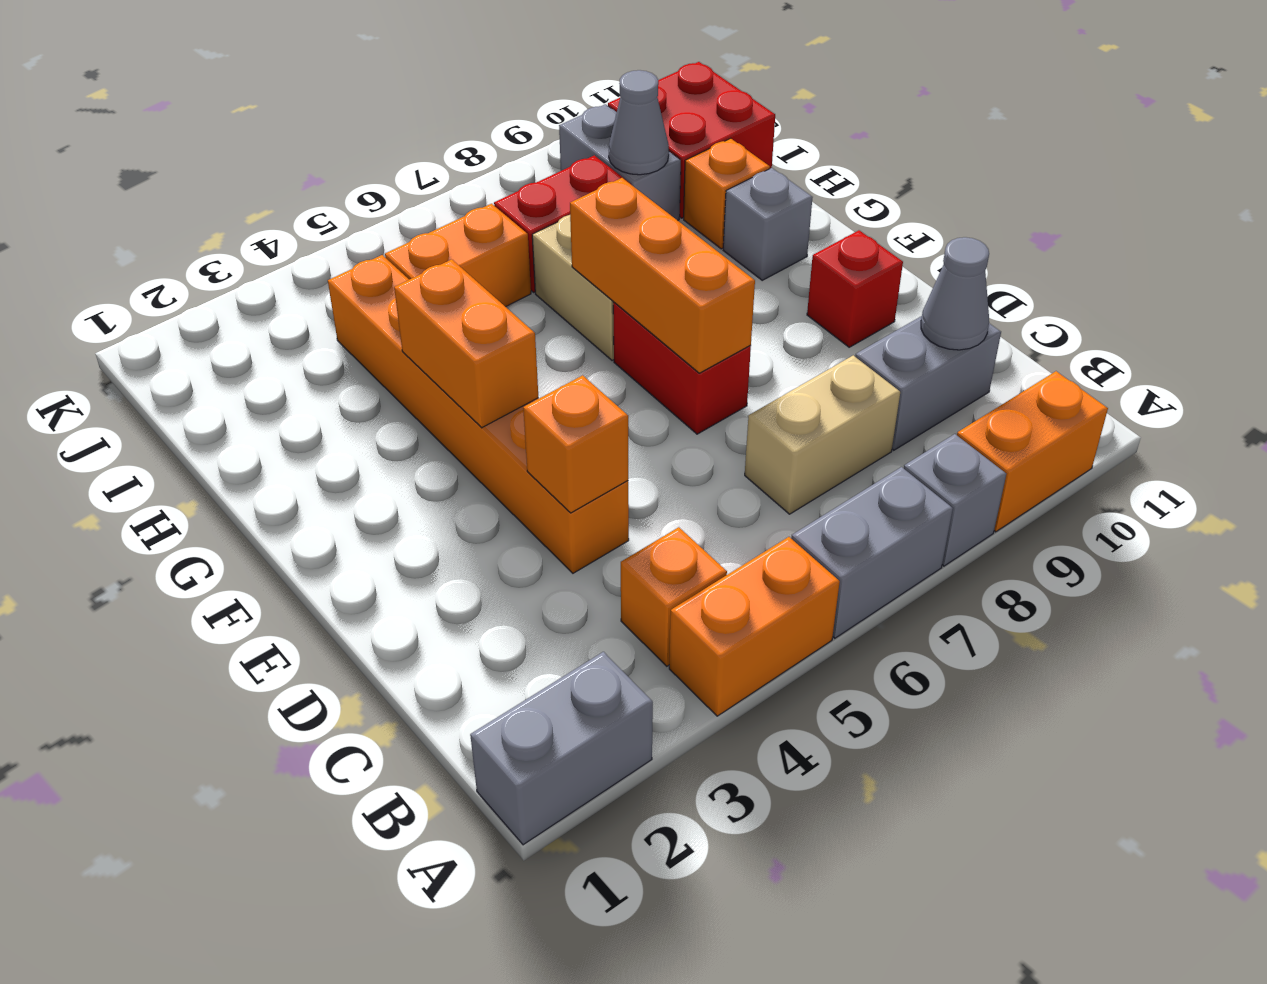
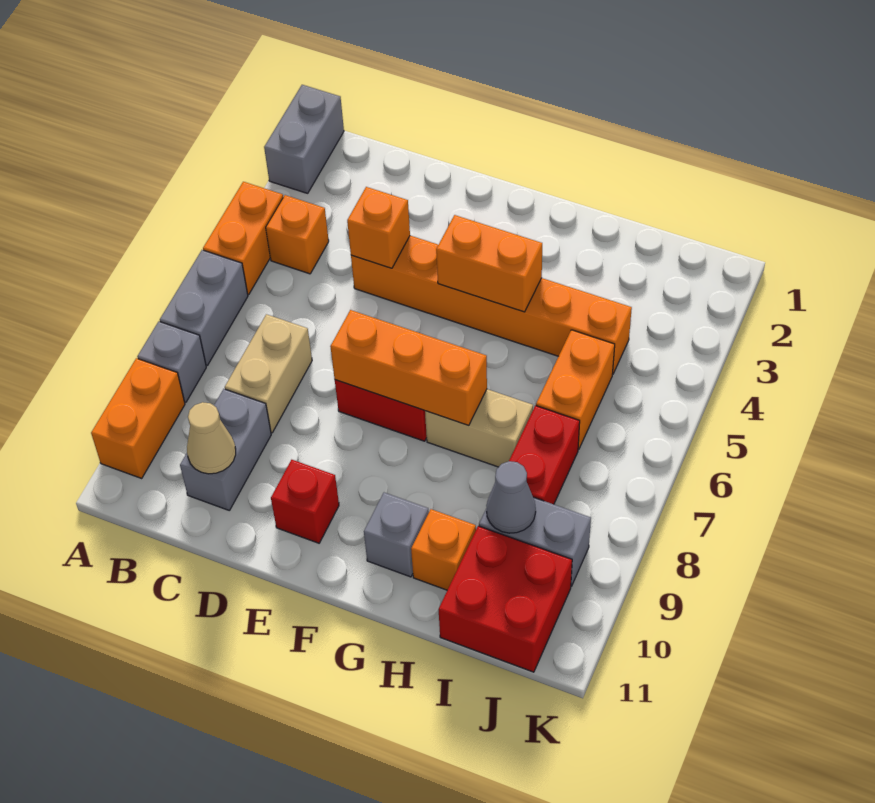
grey cone C10 level 2 -> tan cone C10 level 2

